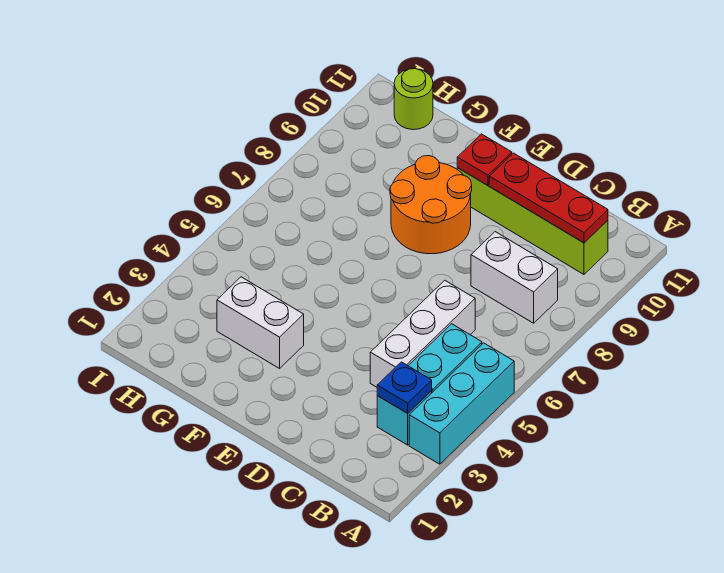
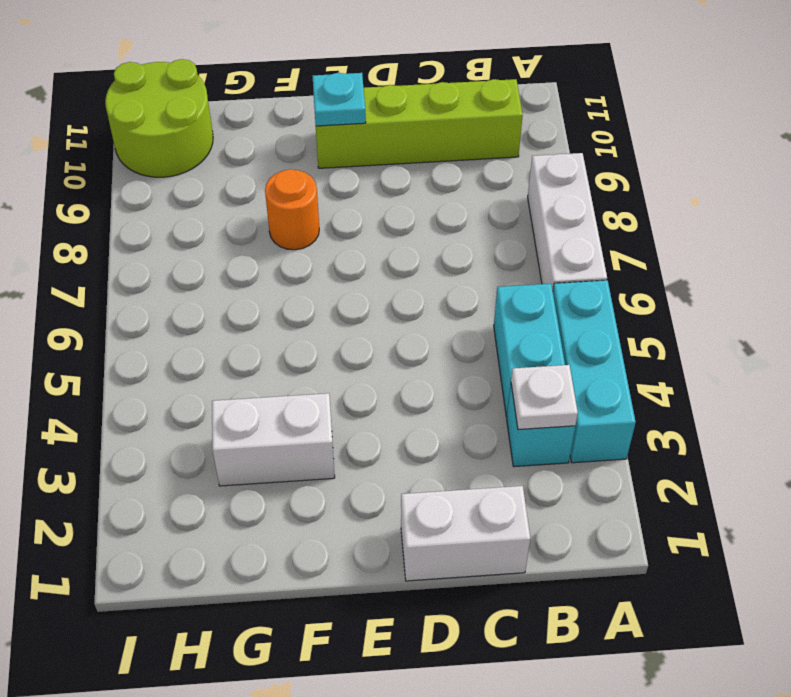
blue plate B3 level 2 -> white plate B3 level 2
white brick B8:C8 level 1 -> white brick C1:D1 level 1
red plate B10:D10 level 2 -> none
white brick C4:C6 level 1 -> white brick A6:A8 level 1
orange round brick E8:F9 level 1 -> orange round brick F8 level 1
red plate E10 level 2 -> cyan plate E10 level 2
lime round brick H11 level 1 -> lime round brick H10:I11 level 1

